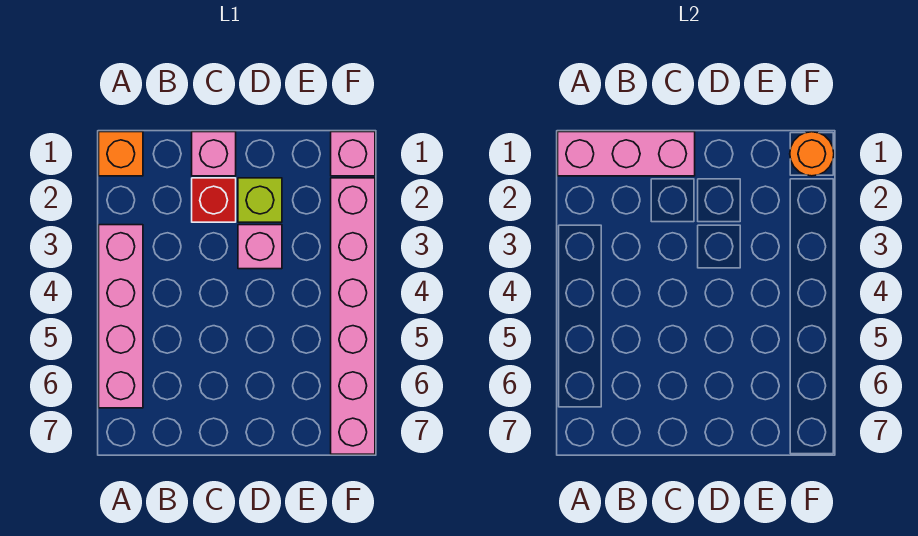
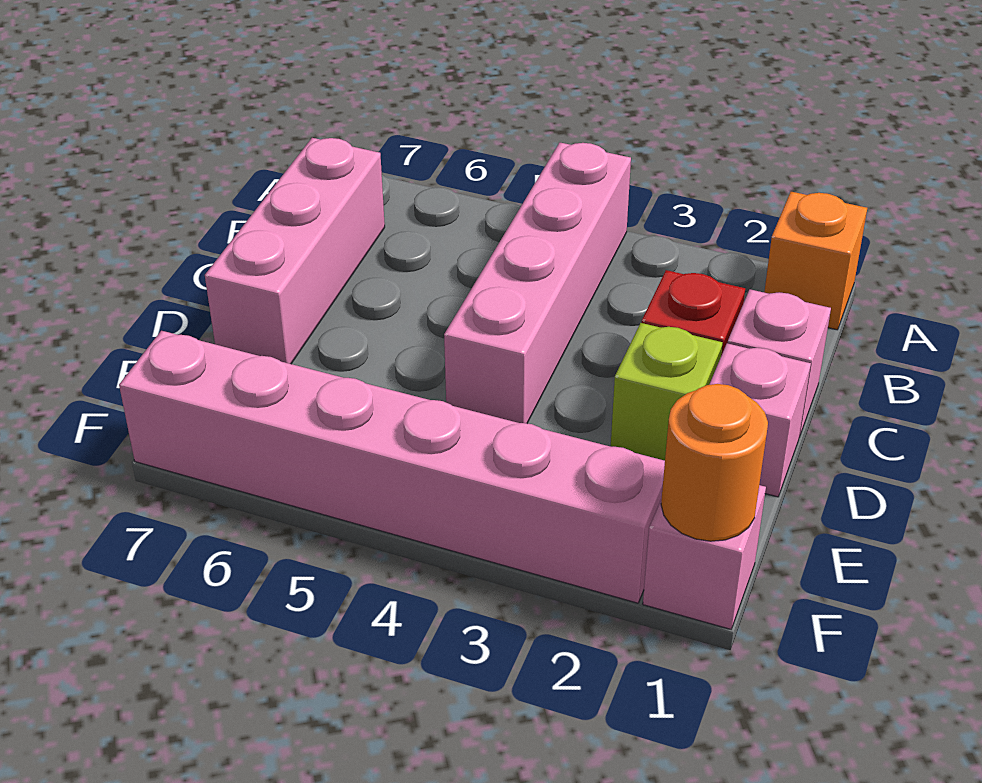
pink brick A1:C1 level 2 -> pink brick B7:D7 level 1
pink brick A3:A6 level 1 -> pink brick A4:D4 level 1
pink brick D3 level 1 -> pink brick D1 level 1

